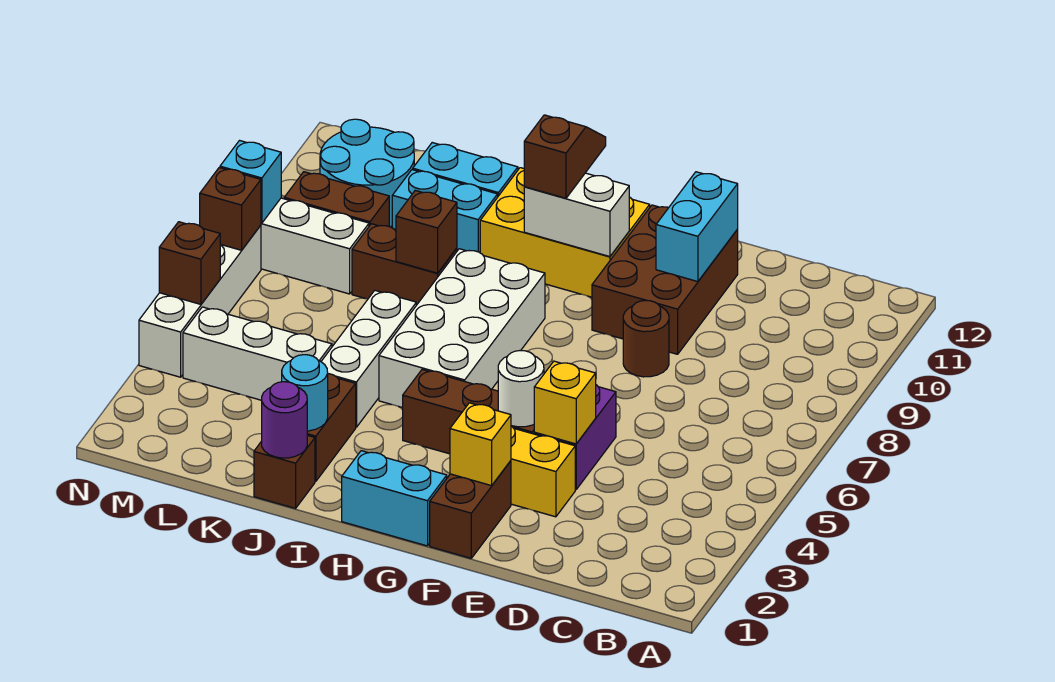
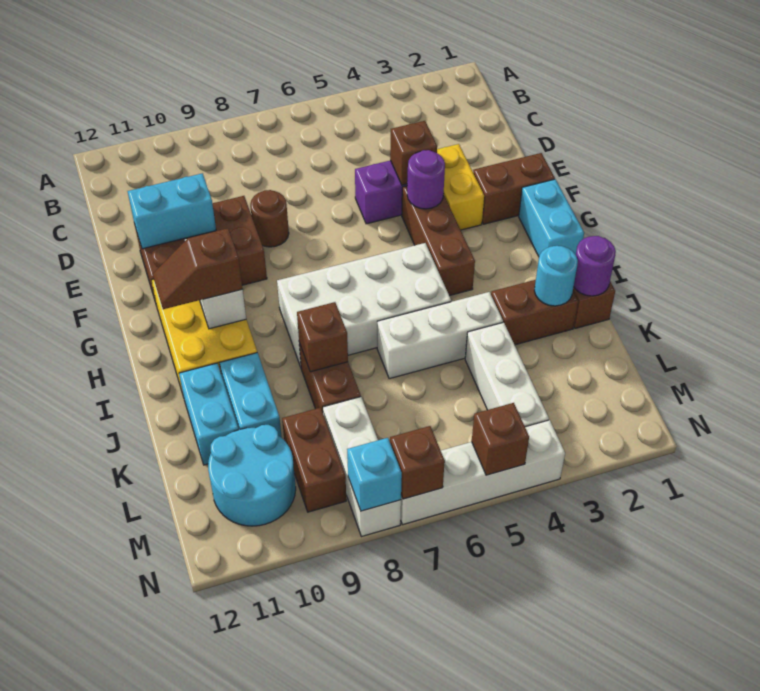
yellow brick E4 level 2 -> brown brick E4 level 2
yellow brick F2 level 2 -> none
white round brick F4 level 2 -> purple round brick F4 level 2

